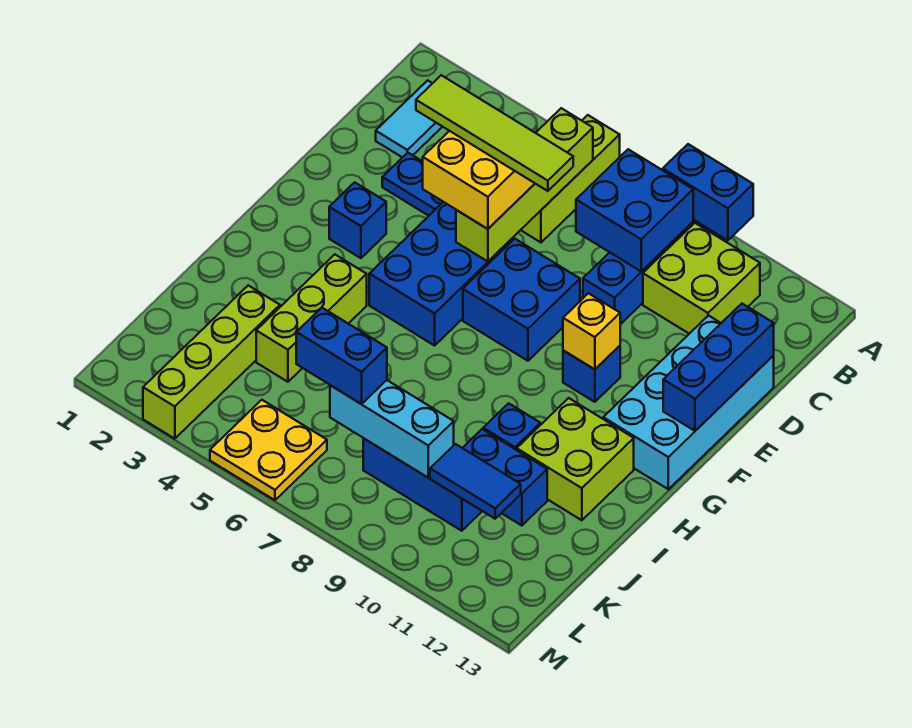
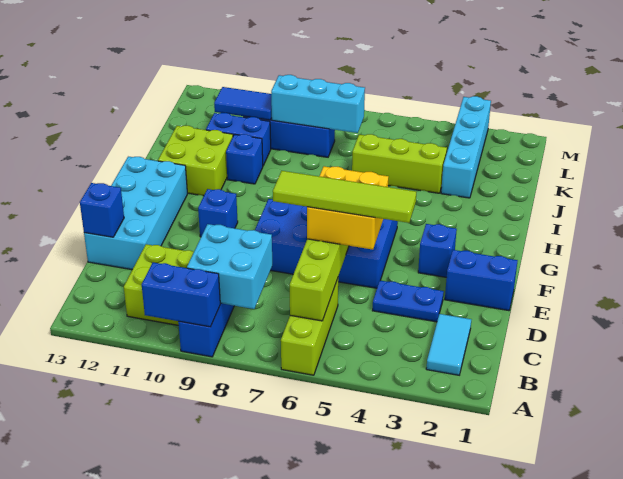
blue brick B8:C9 level 2 -> cyan brick B8:C9 level 2
blue brick D13:F13 level 2 -> blue brick D13 level 2
yellow brick F10 level 2 -> none
lime brick H4:J4 level 1 -> lime brick J4:J6 level 1
lime brick J3:M3 level 1 -> cyan brick J3:M3 level 1
blue brick K6:K7 level 3 -> blue brick E1:E2 level 1
yellow plate L5:M6 level 1 -> none

